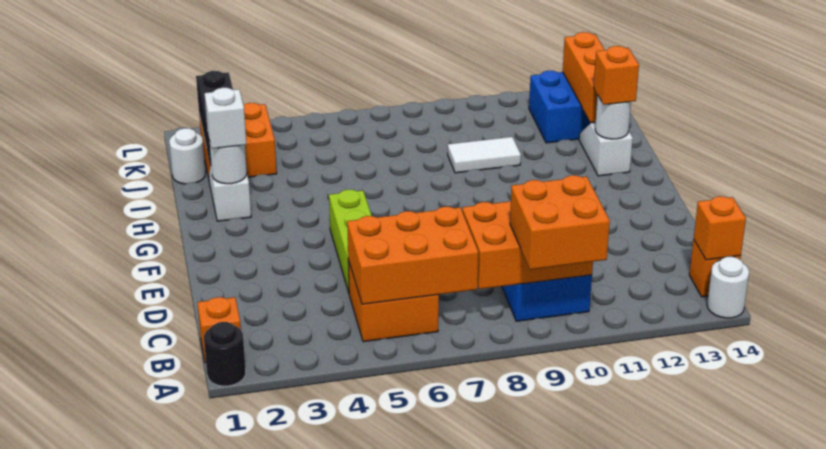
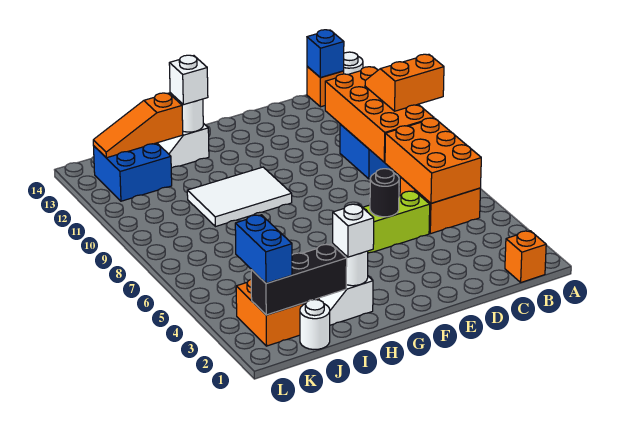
black round brick A1 level 1 -> black round brick E5 level 2
orange brick A9:B10 level 3 -> orange slope A9:B10 level 3 top 9
orange brick B8:C10 level 2 -> orange brick B8:C11 level 2
orange brick B14 level 2 -> blue brick B14 level 2
orange brick H13 level 3 -> white brick H13 level 3
white tile I9:I10 level 1 -> white tile G9:I10 level 1
orange brick I13:K13 level 2 -> orange slope I13:K13 level 2 top I
none -> blue brick K2:K3 level 3

